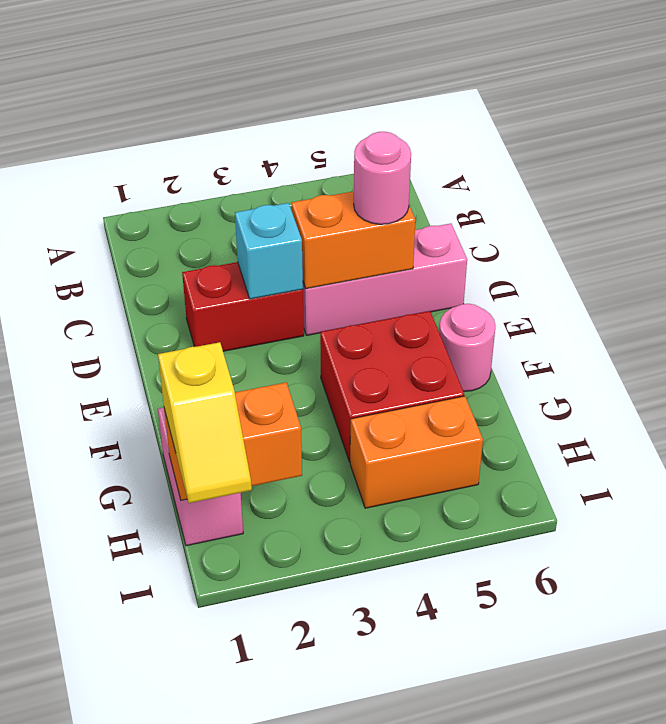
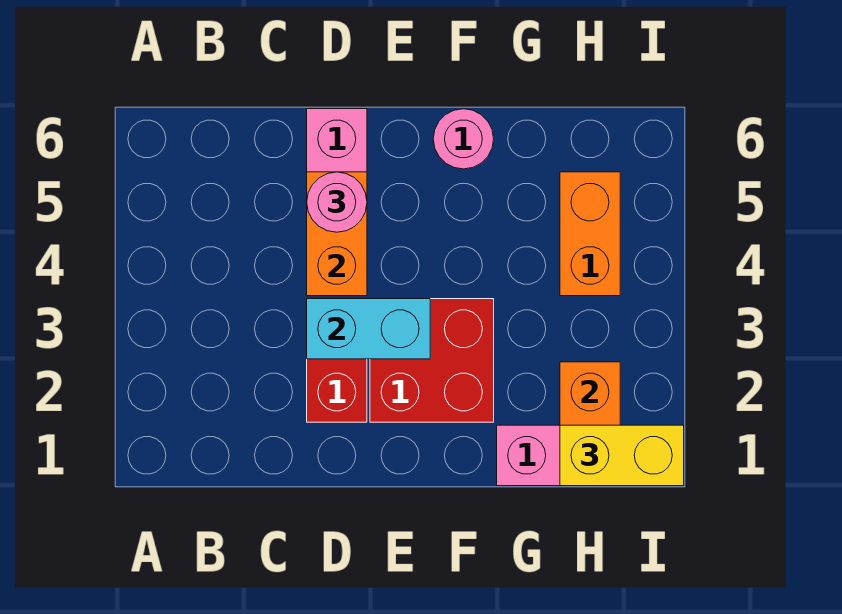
cyan brick D3 level 2 -> cyan brick D3:E3 level 2
red brick F4:G5 level 1 -> red brick E2:F3 level 1
yellow slope H1:I1 level 3 top H -> yellow brick H1:I1 level 3

